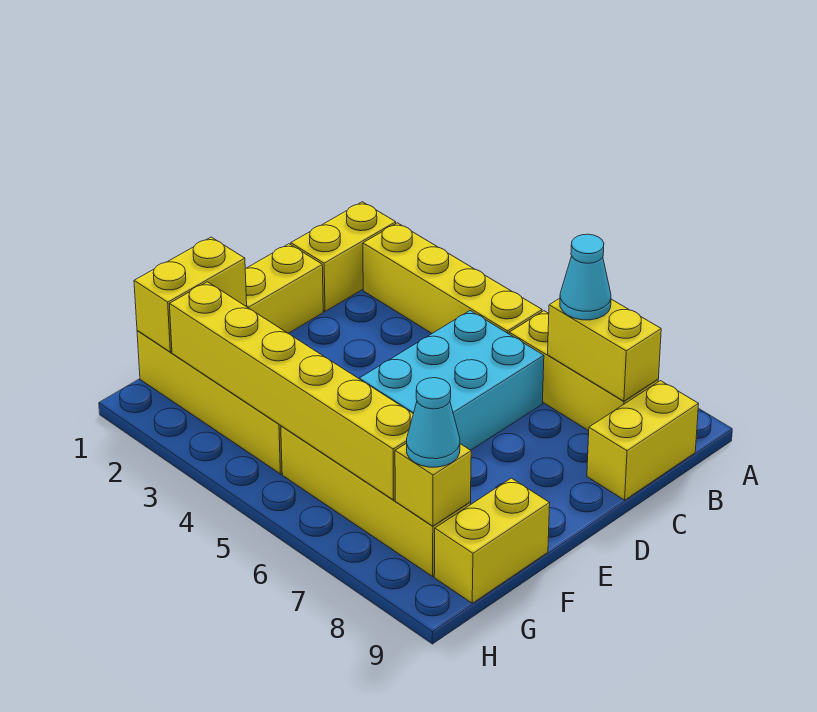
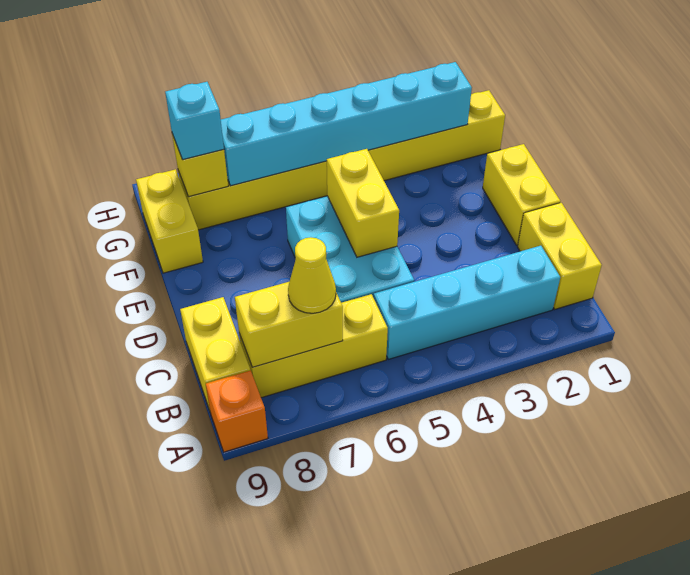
none -> orange brick A9 level 1
yellow brick B2:B5 level 1 -> cyan brick B2:B5 level 1
cyan cone B7 level 3 -> yellow cone B7 level 3
yellow brick F1:G1 level 2 -> yellow brick D5:E5 level 2
yellow brick G2:G7 level 2 -> cyan brick G2:G7 level 2
cyan cone G8 level 3 -> cyan brick G8 level 3

